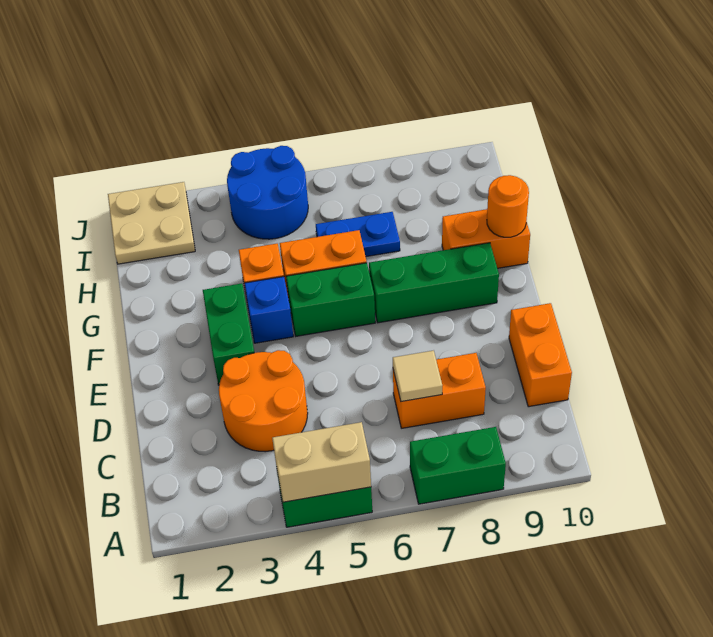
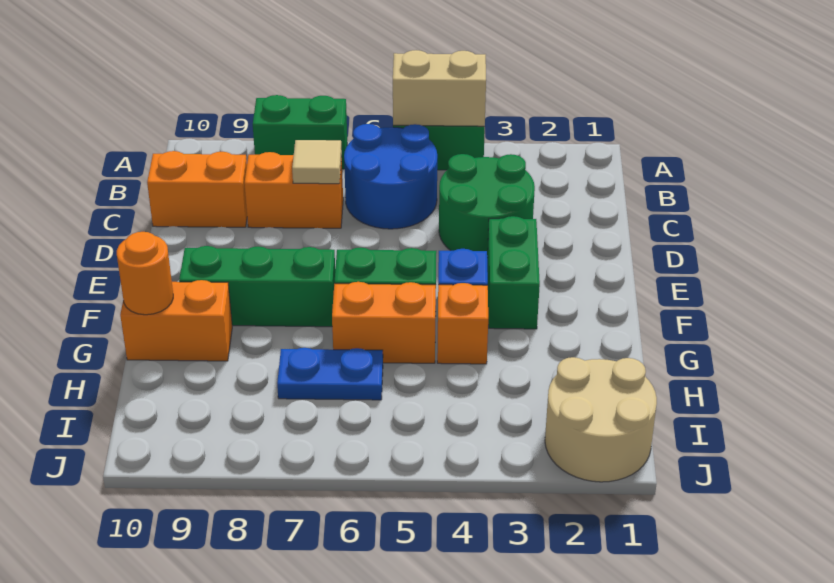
orange round brick C3:D4 level 1 -> green round brick C3:D4 level 1
orange brick C10:D10 level 1 -> orange brick C9:C10 level 1
tan plate I1:J2 level 1 -> tan round brick I1:J2 level 1
blue round brick I4:J5 level 1 -> blue round brick B5:C6 level 1

